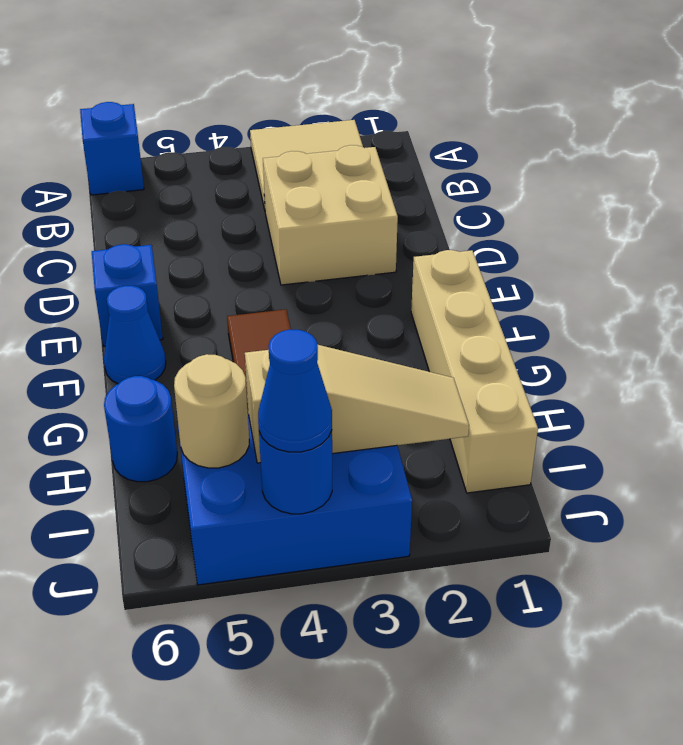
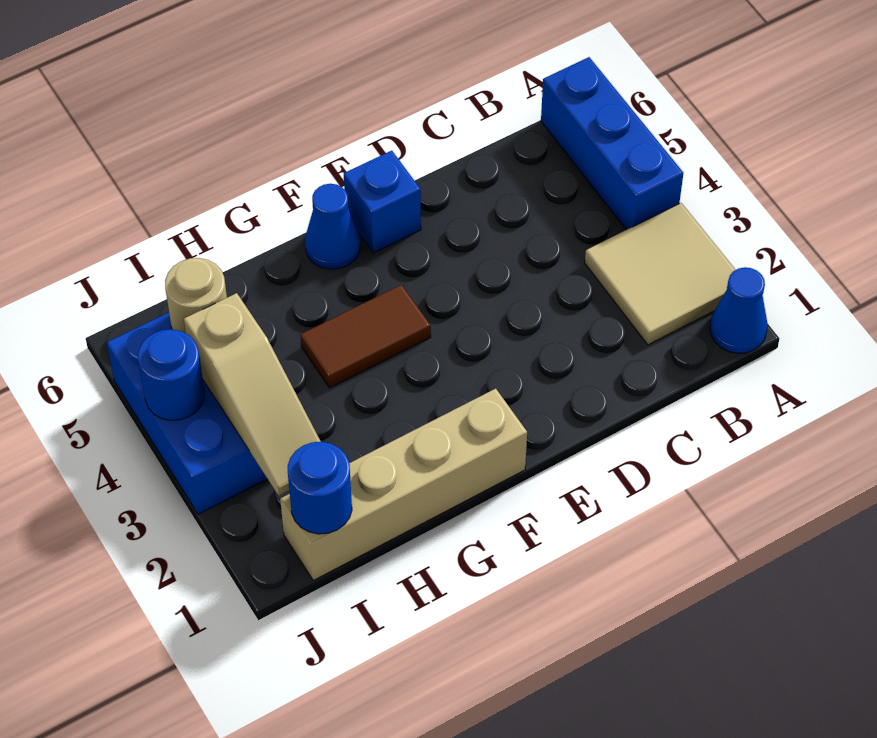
blue brick A6 level 1 -> blue brick A4:A6 level 1
tan brick C2:D3 level 1 -> none
blue round brick H6 level 1 -> blue round brick I1 level 2
blue cone J4 level 3 -> blue cone A1 level 1

